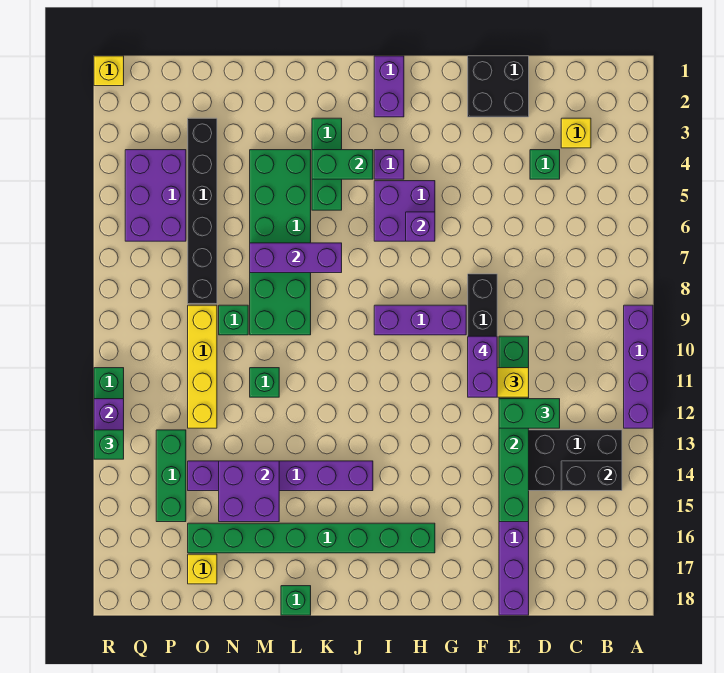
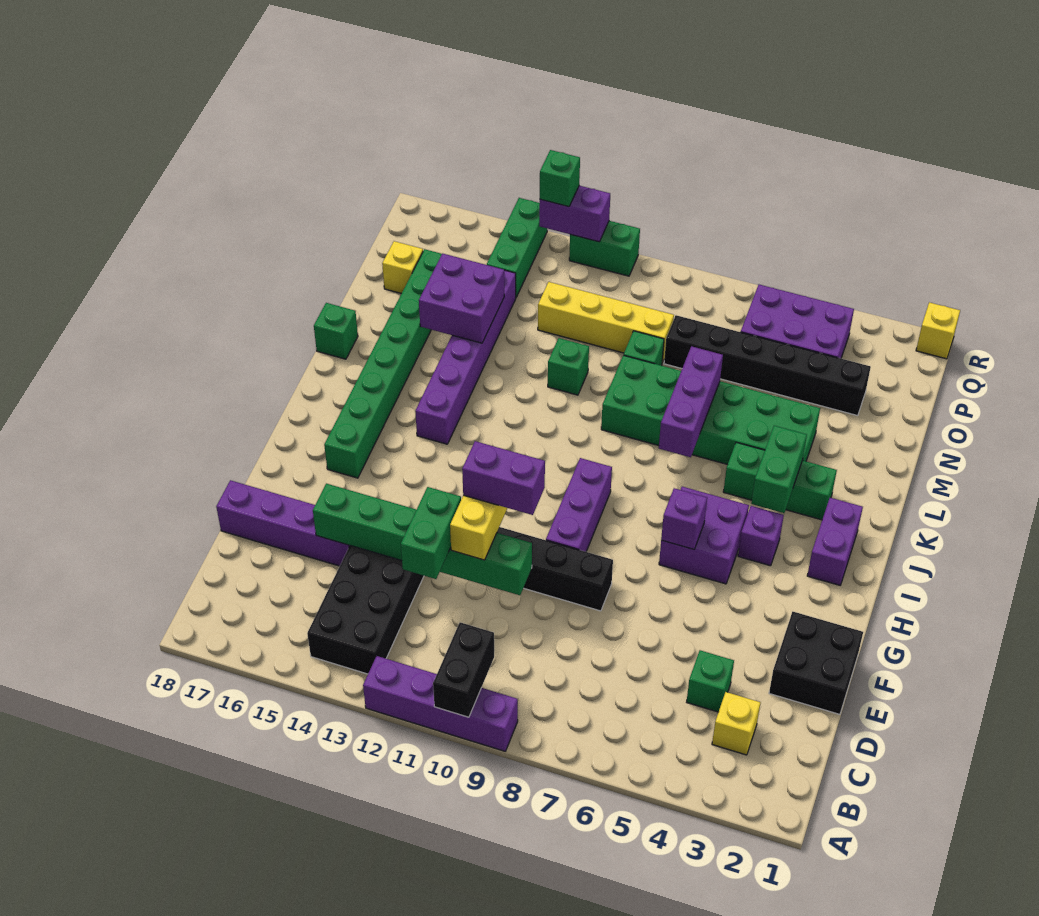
black brick B14:C14 level 2 -> black brick A10:B10 level 2
purple brick I1:I2 level 1 -> purple brick I2:J2 level 1
green brick P13:P15 level 1 -> green brick P14:R14 level 1

